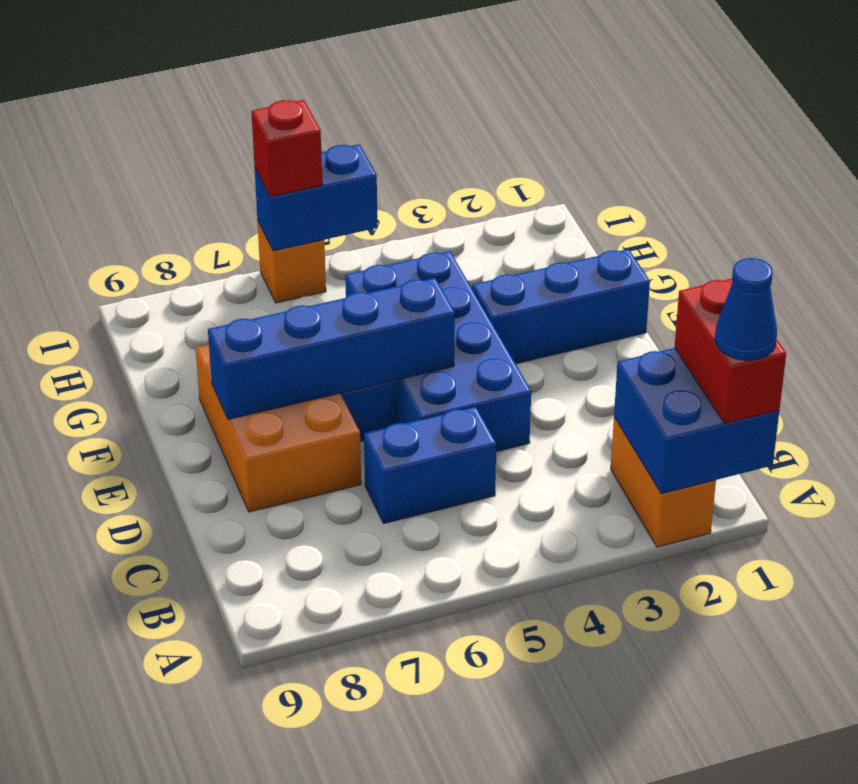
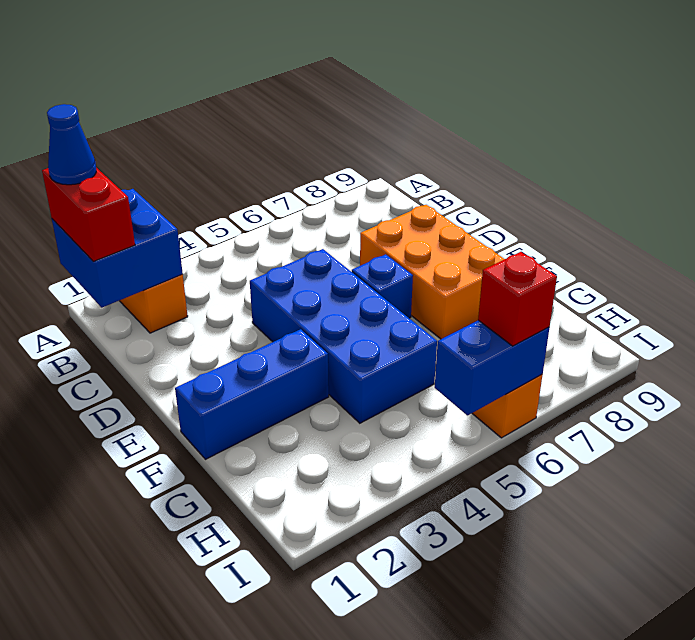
blue brick C5:C6 level 1 -> none
blue brick E5:E8 level 2 -> none

